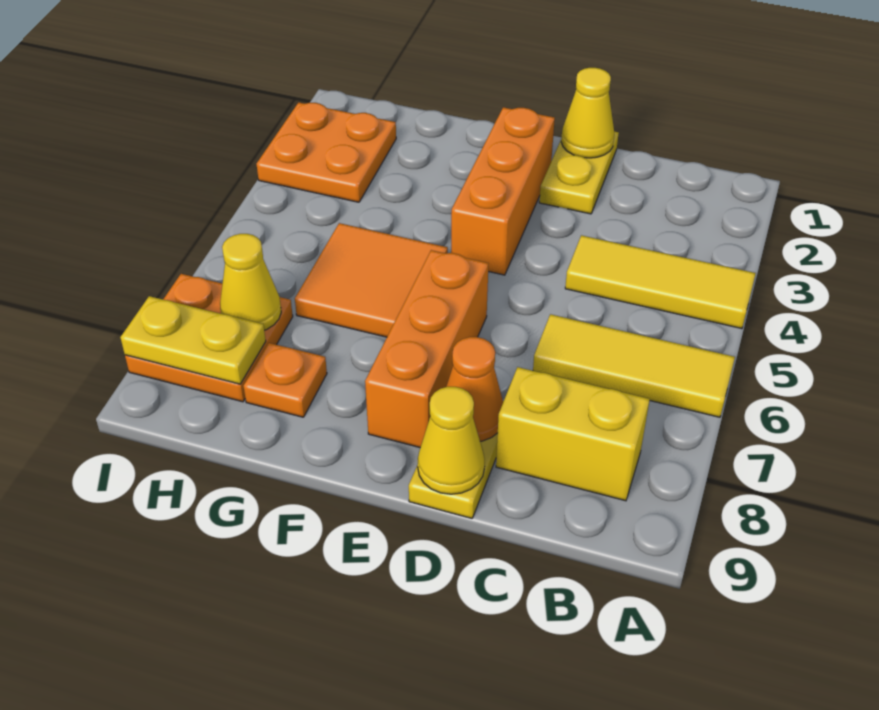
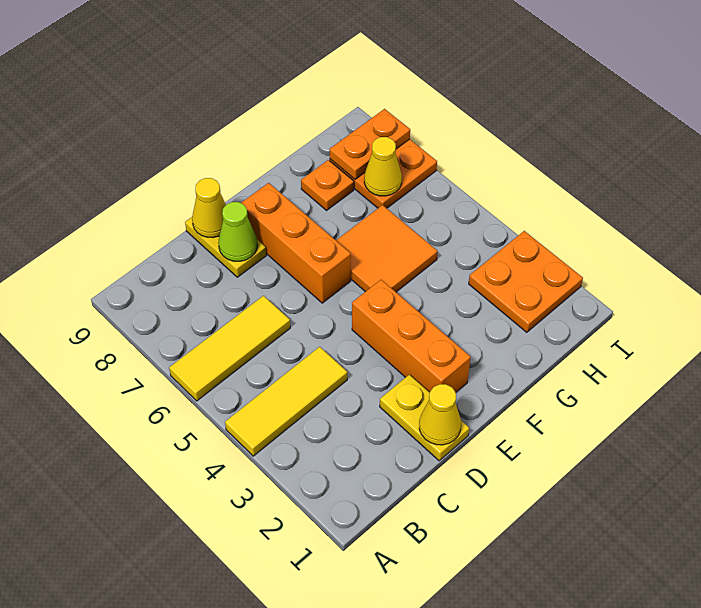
yellow brick B8:C8 level 1 -> none
orange cone D8 level 2 -> lime cone D8 level 2
yellow plate H8:I8 level 2 -> orange plate H8:I8 level 2

